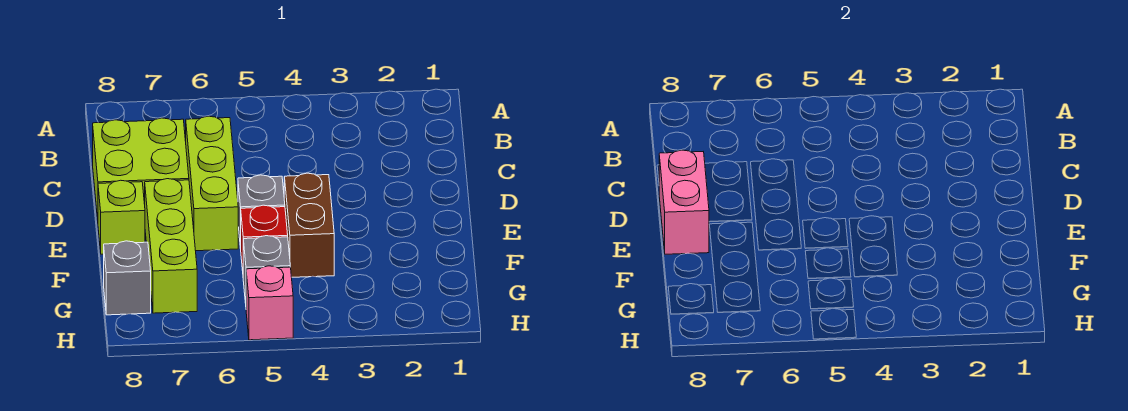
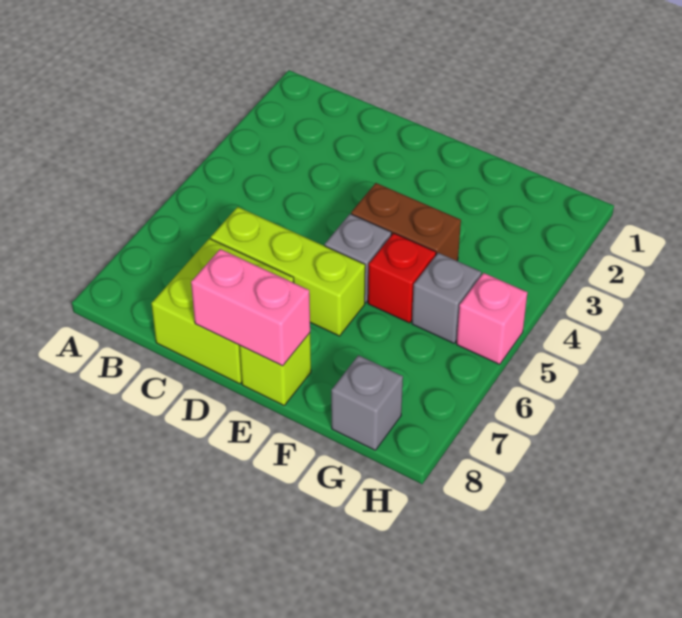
lime brick E7:G7 level 1 -> none

